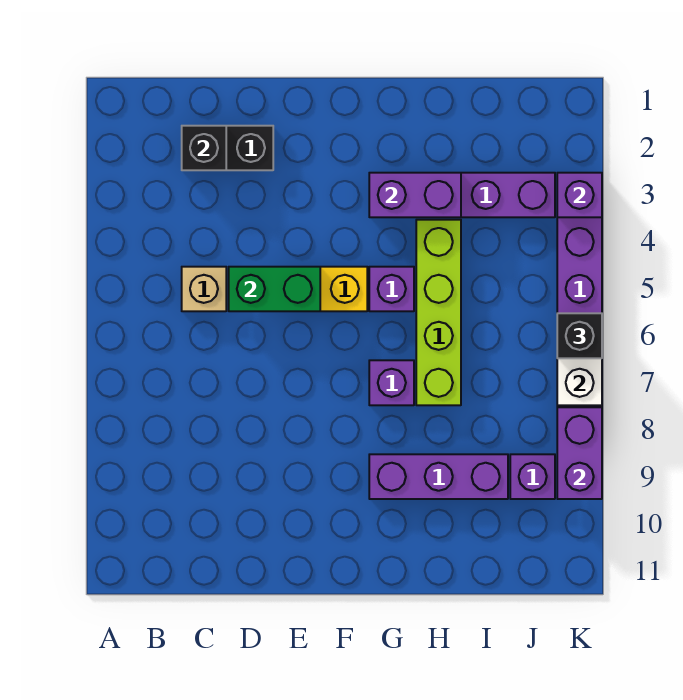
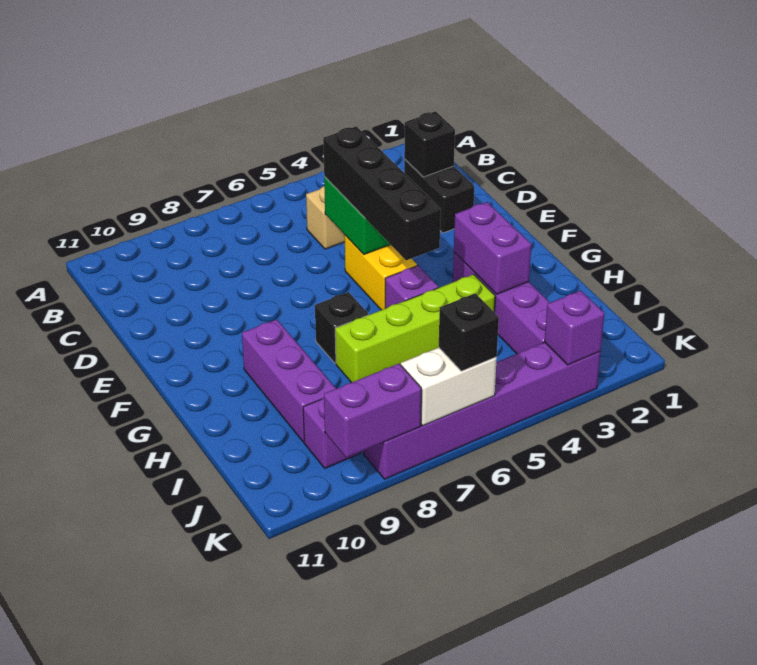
none -> black brick D5:G5 level 3
purple brick G7 level 1 -> black brick G7 level 1

